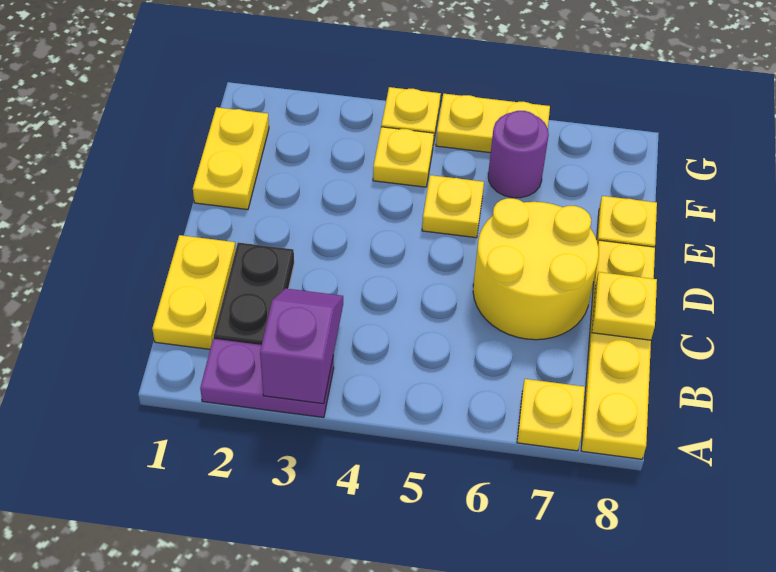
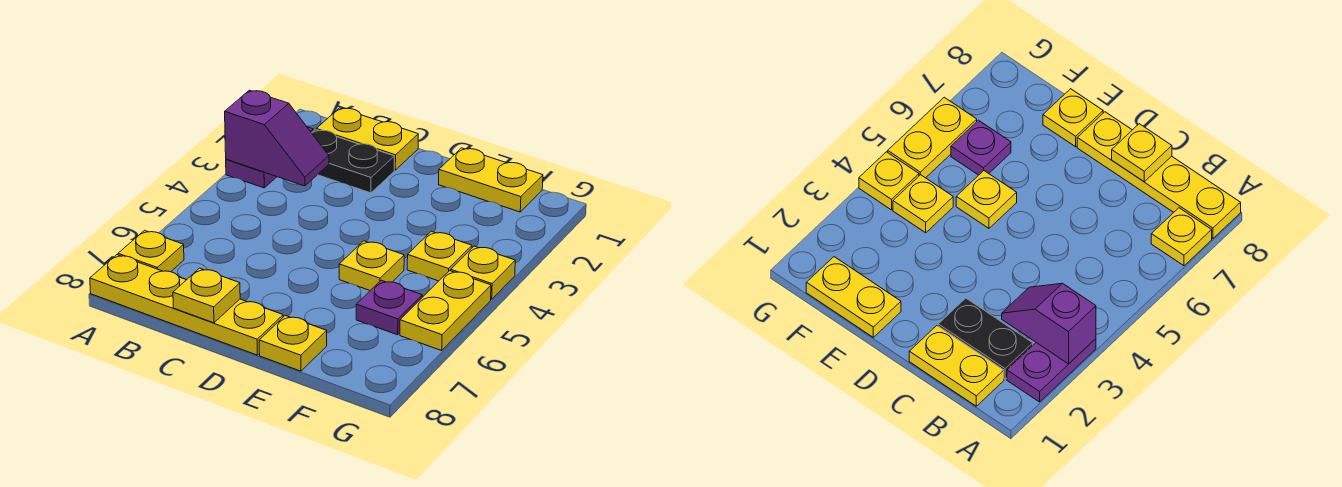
yellow round brick C6:D7 level 1 -> none
purple round brick F6 level 1 -> purple plate F6 level 1

